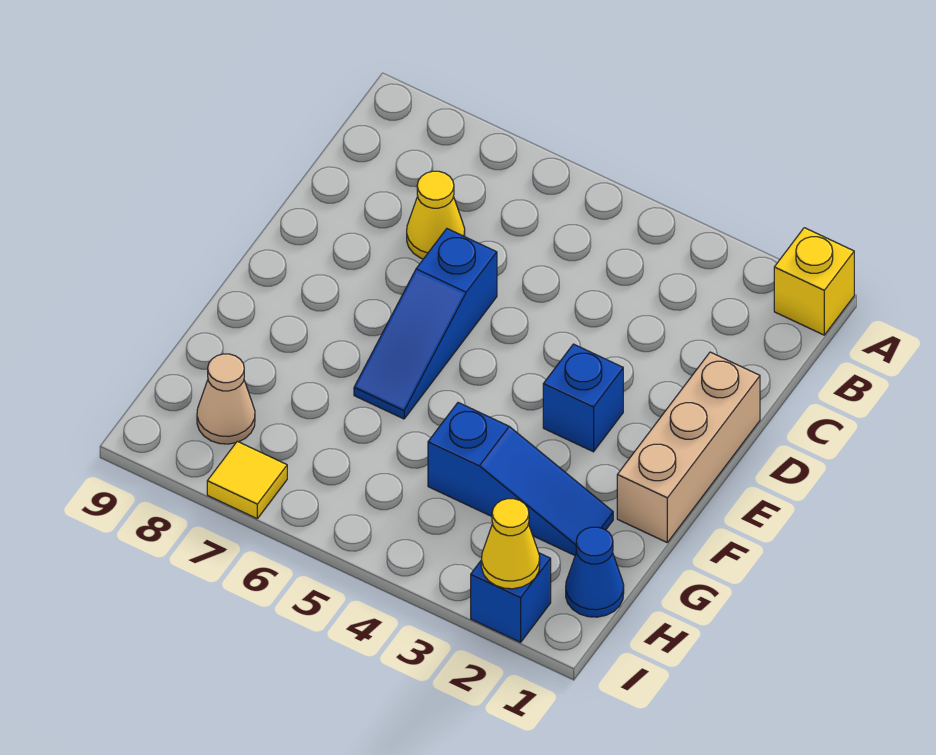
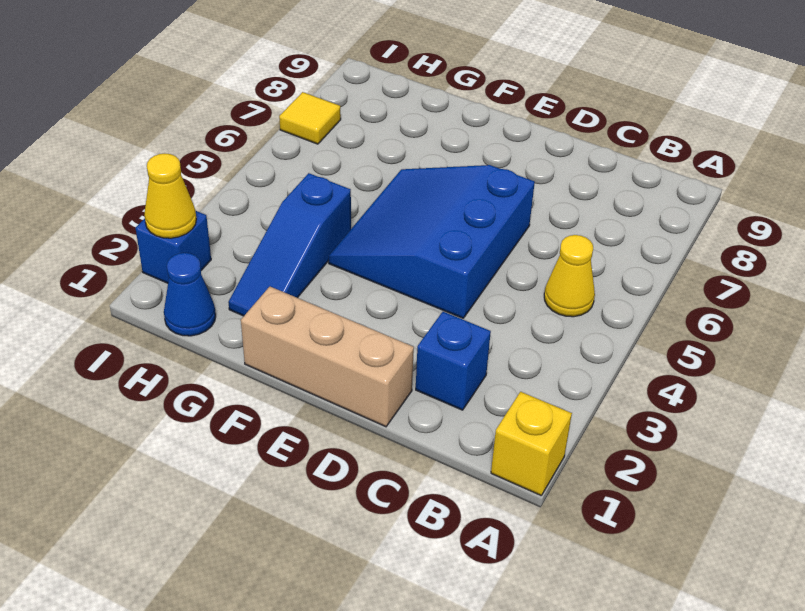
yellow cone C7 level 1 -> yellow cone B5 level 1
blue slope D6:F6 level 1 top D -> blue slope D4:F6 level 1 top D
blue brick E3 level 1 -> blue brick C2 level 1
tan cone H8 level 1 -> none

